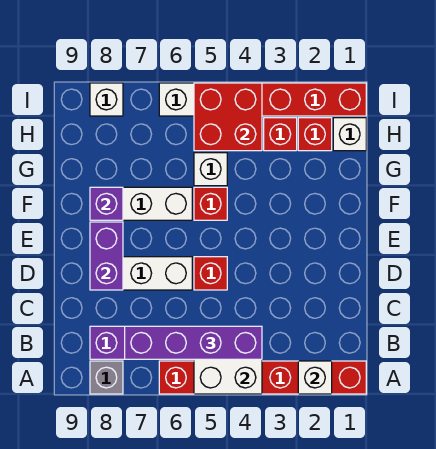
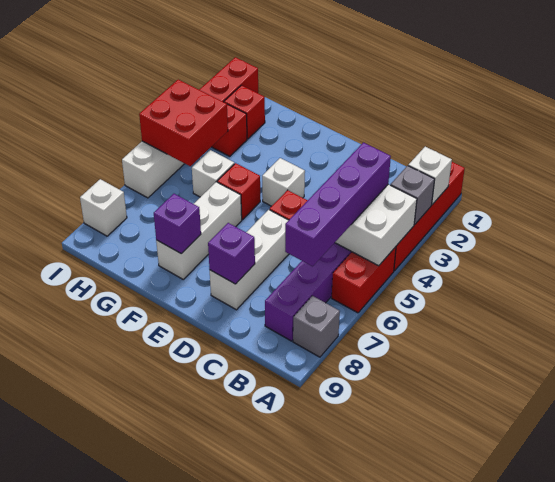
none -> grey brick A3 level 2
purple brick D8:E8 level 2 -> purple brick D8 level 2
white brick H1 level 1 -> white brick E4 level 1

